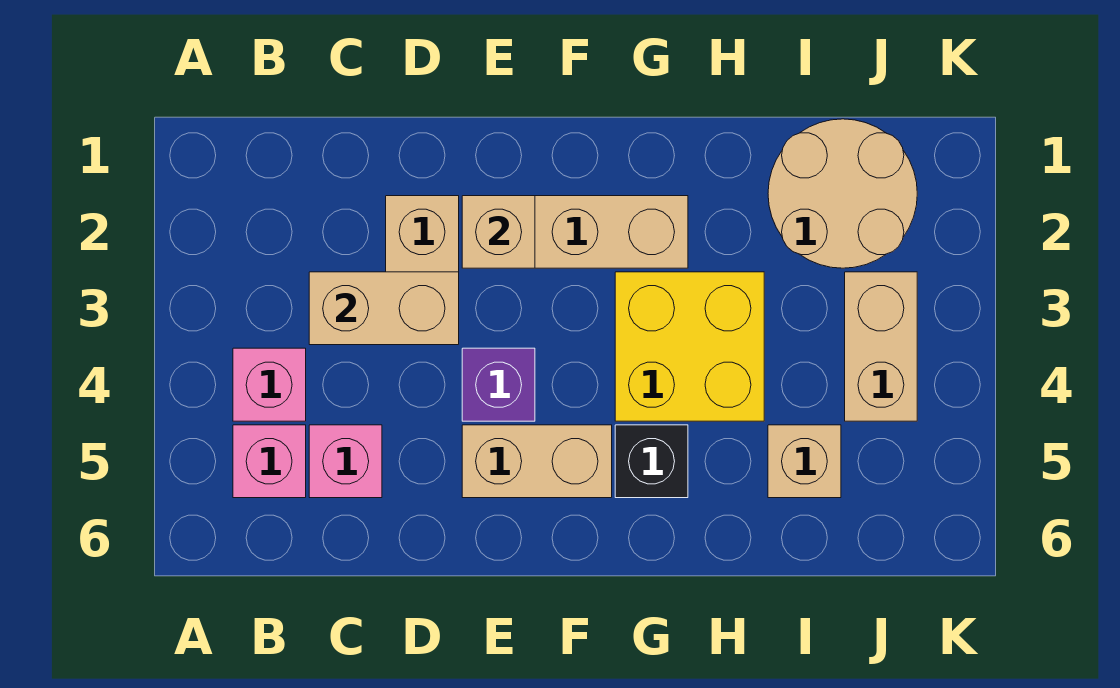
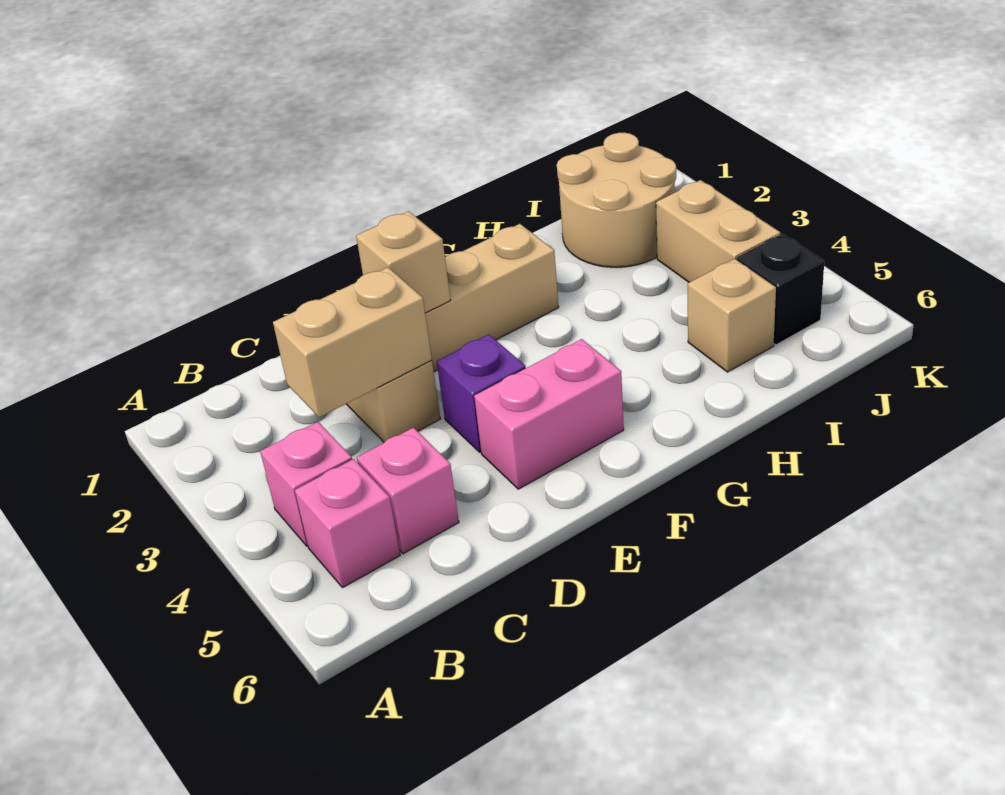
tan brick E5:F5 level 1 -> pink brick E5:F5 level 1
yellow brick G3:H4 level 1 -> none
black brick G5 level 1 -> black brick J5 level 1

